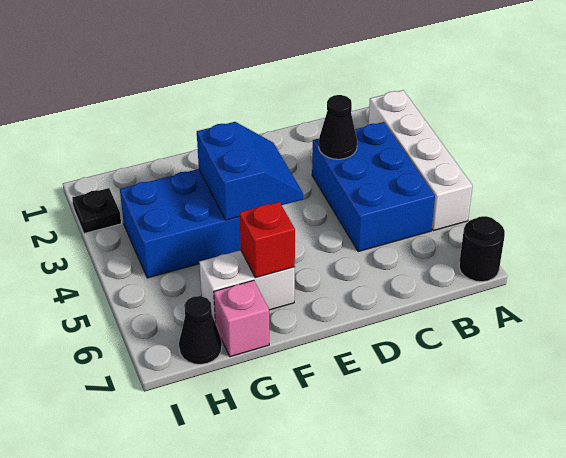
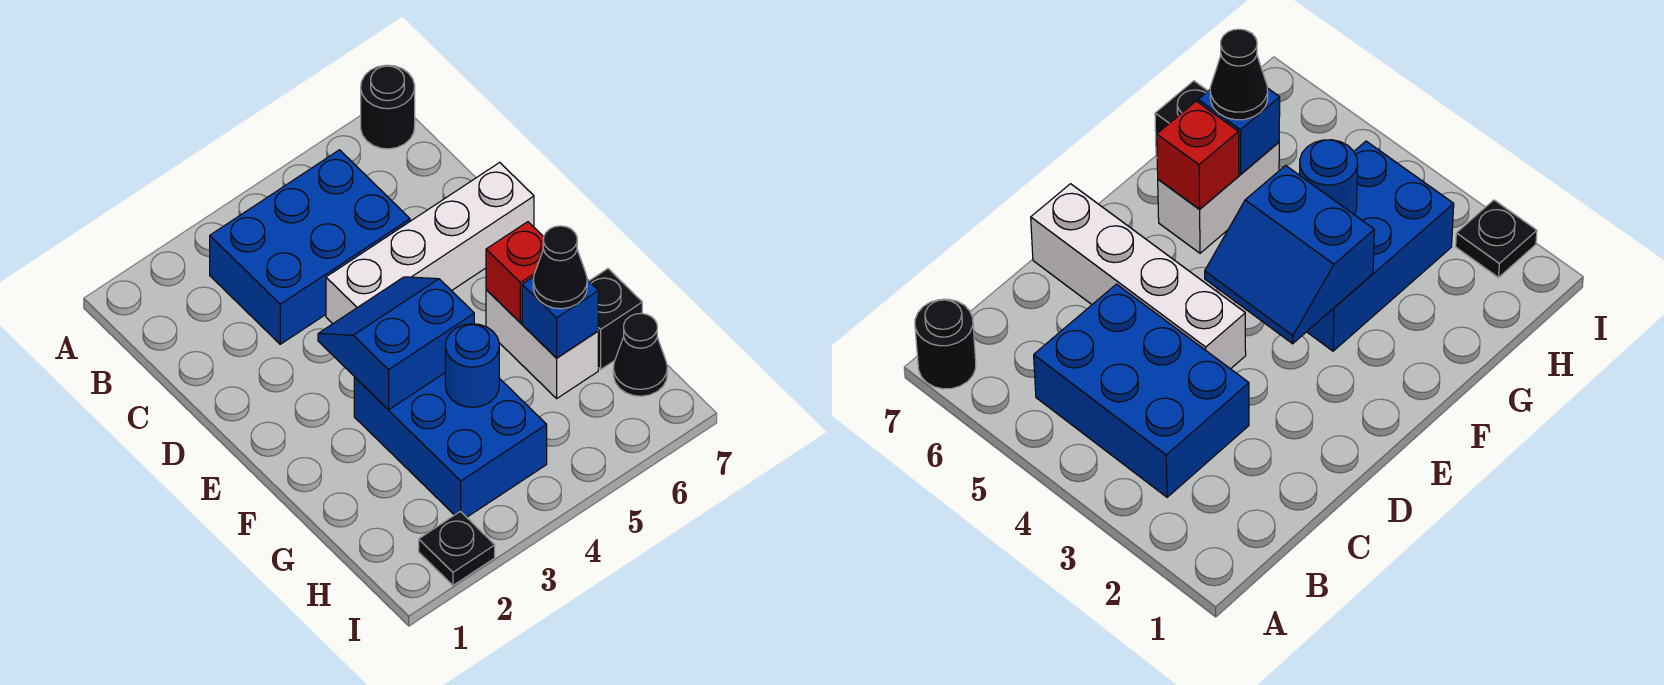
white brick A2:A5 level 1 -> white brick D4:D7 level 1
black cone C3 level 2 -> black cone G6 level 3
none -> blue round brick G4 level 2
none -> blue brick G6 level 2
pink brick G7 level 1 -> black brick G7 level 1

